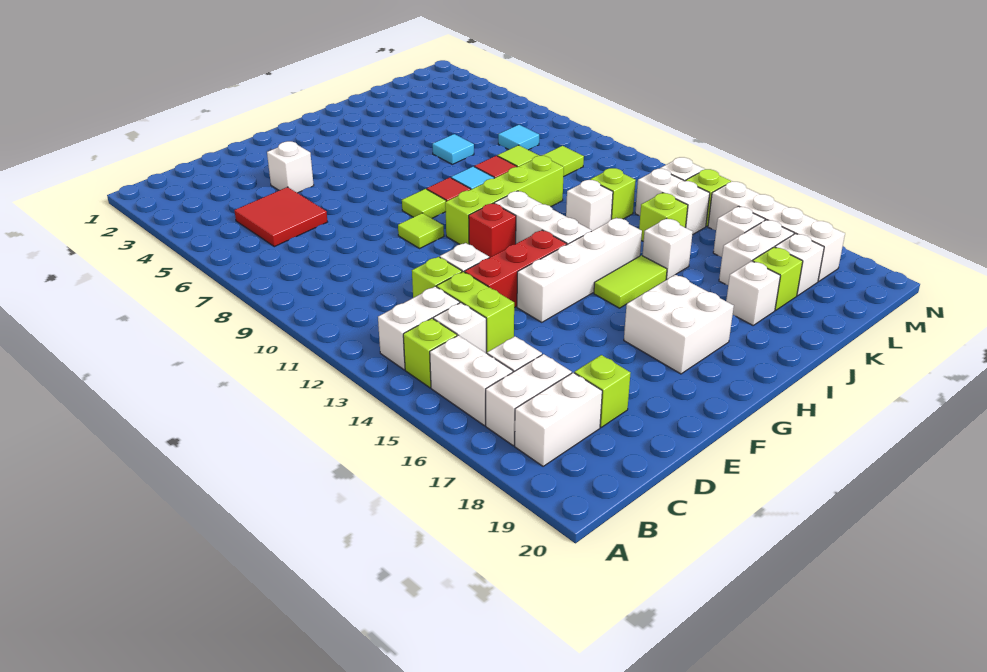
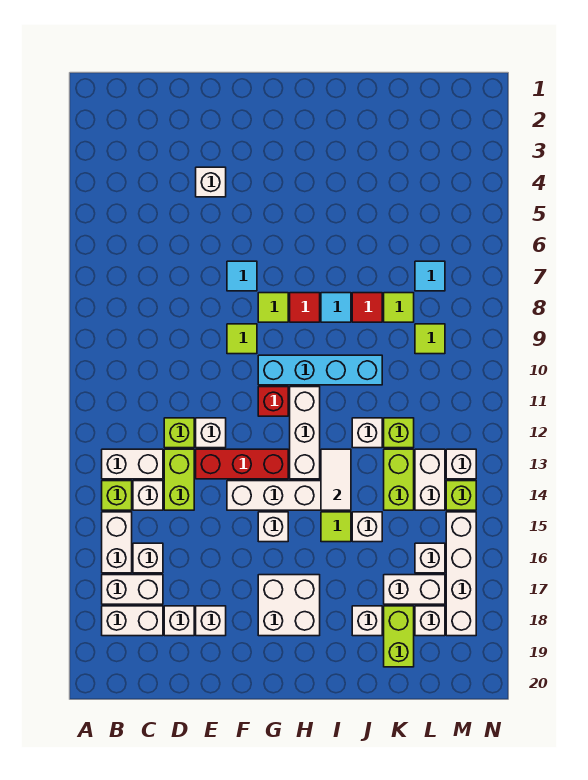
red tile C5:D6 level 1 -> none
lime brick D18 level 1 -> white brick D18 level 1
none -> white brick E18 level 1
lime brick G10:J10 level 1 -> cyan brick G10:J10 level 1
none -> white brick G15 level 1
lime tile H15:I15 level 1 -> lime tile I15 level 1
none -> white tile I13:I14 level 2
cyan tile J6 level 1 -> cyan tile F7 level 1
lime brick K14 level 1 -> lime brick K13:K14 level 1
lime brick K18 level 1 -> lime brick K18:K19 level 1

